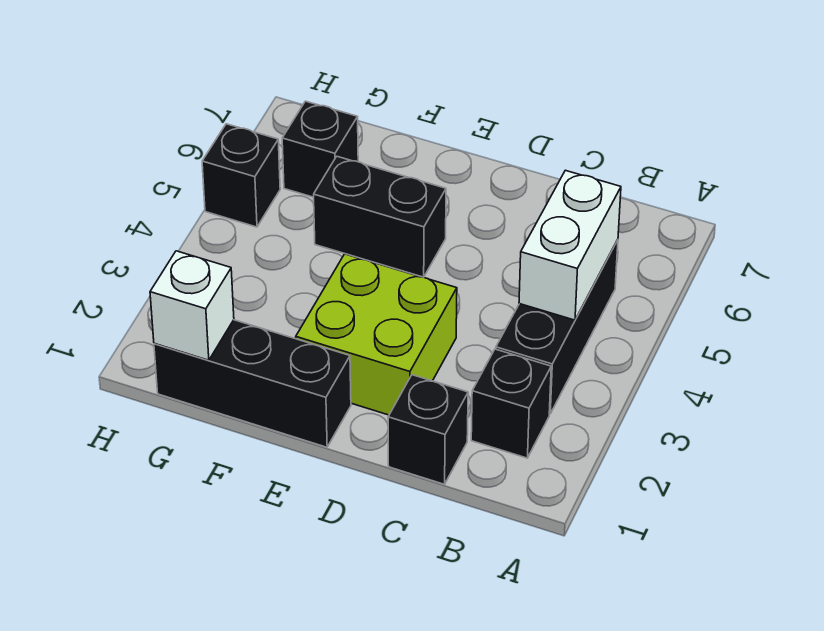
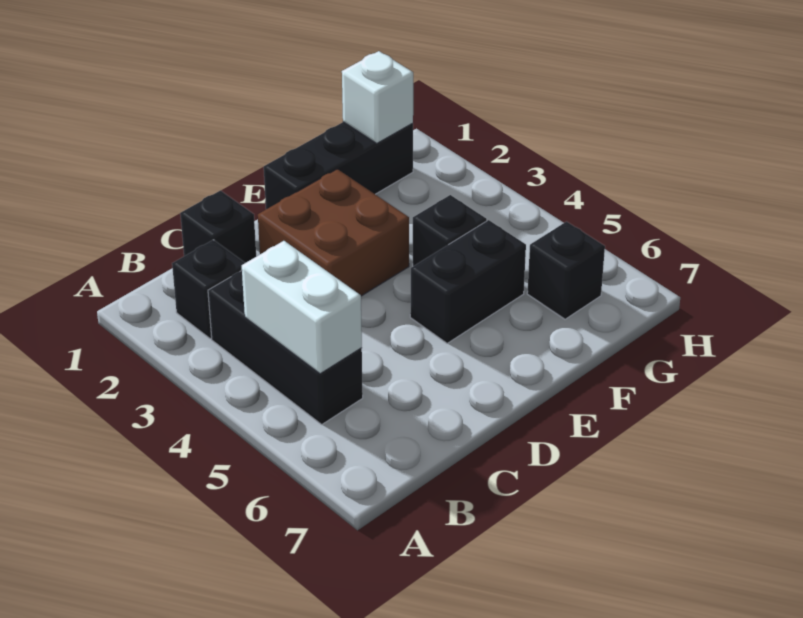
lime brick D2:E3 level 1 -> brown brick D2:E3 level 1
black brick H5 level 1 -> black brick F4 level 1

